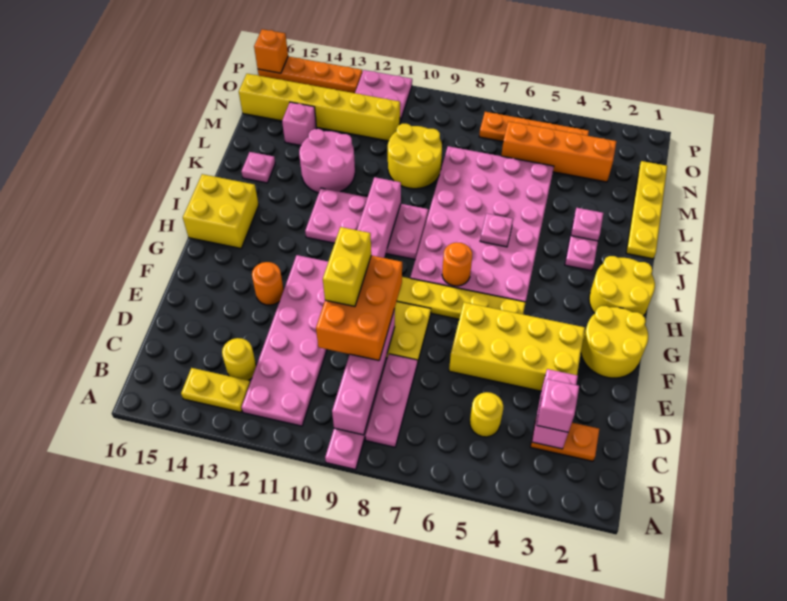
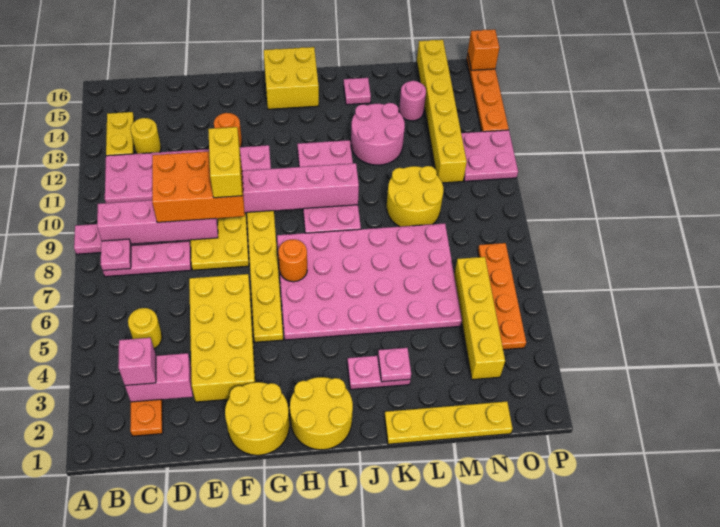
yellow brick E10:F10 level 4 -> yellow brick F9:F10 level 4
pink plate J6 level 2 -> pink plate B8 level 2
pink brick M14 level 1 -> pink round brick M14 level 1
orange brick N3:N6 level 1 -> yellow brick N3:N6 level 1

